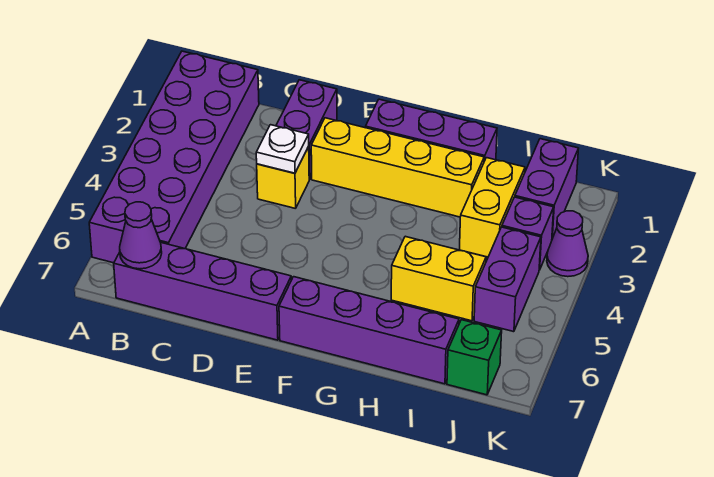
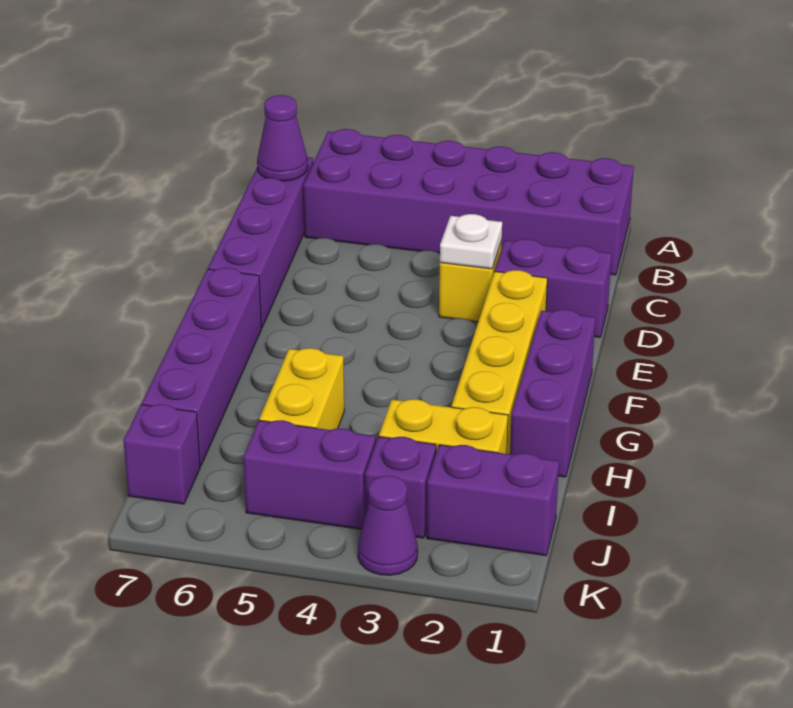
green brick J7 level 1 -> purple brick J7 level 1

